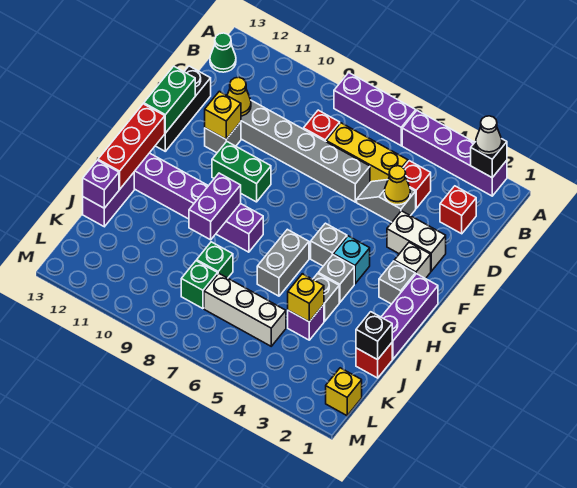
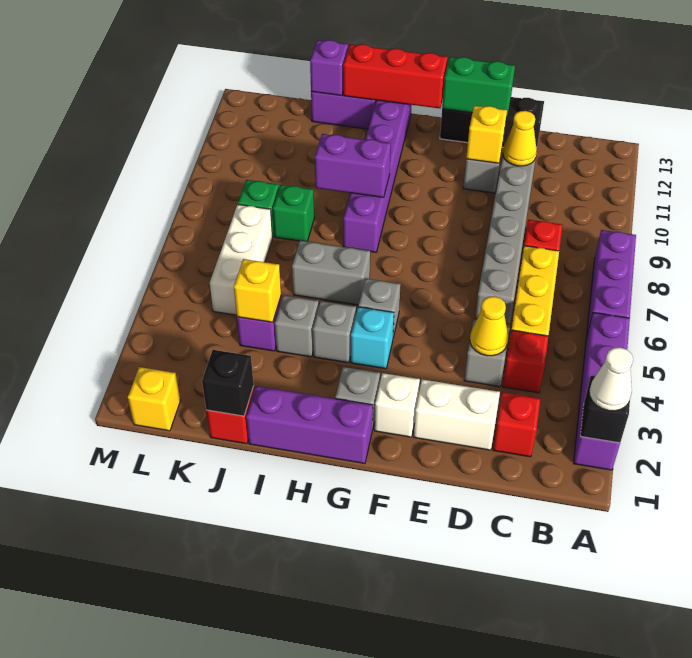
green cone B13 level 1 -> none
white brick E2:E3 level 1 -> white brick D2:E2 level 1
green brick F9:F10 level 1 -> none

